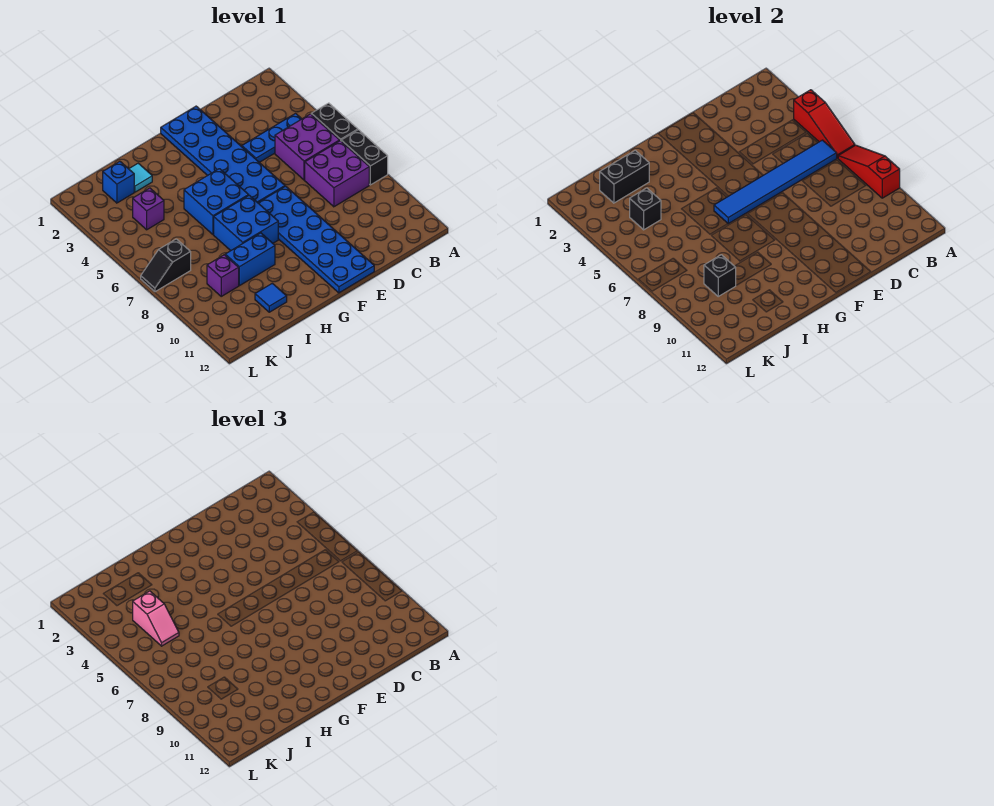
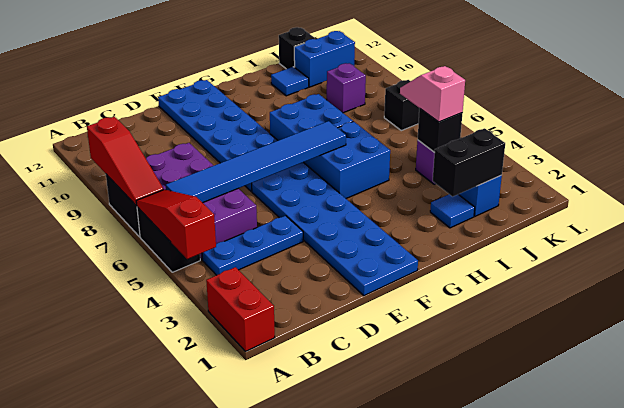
none -> red brick A1:A2 level 1
blue brick H9:I9 level 1 -> blue brick J11:K11 level 1
cyan tile I2 level 1 -> blue tile I2 level 1
black brick J9 level 2 -> black brick J12 level 1

